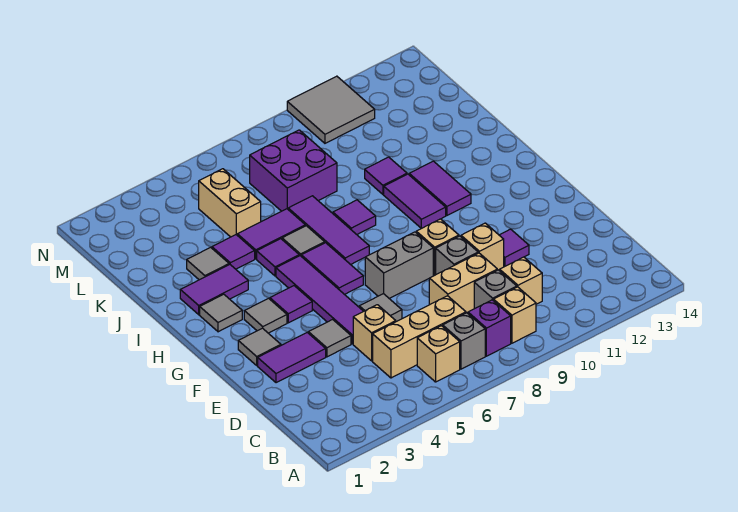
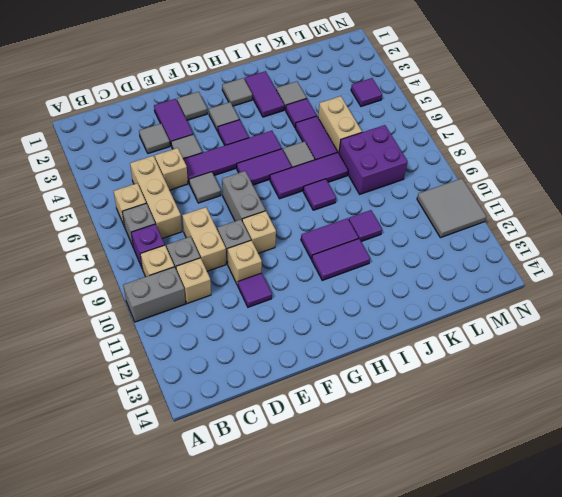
none -> grey brick A10:B10 level 1
none -> grey tile D3 level 1
purple tile I5 level 1 -> purple tile M4 level 1
tan brick K5:L5 level 1 -> tan brick K5:K6 level 1

